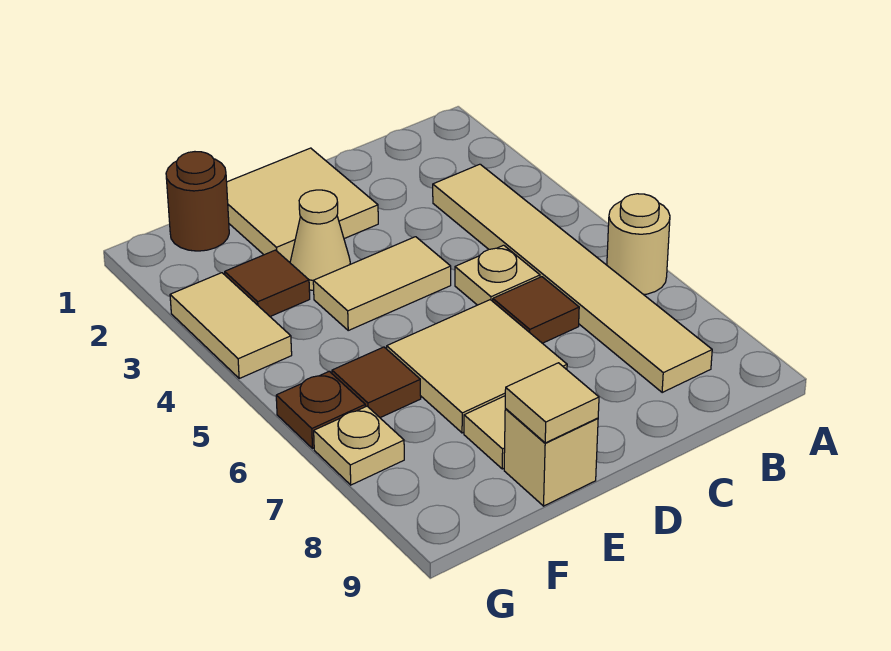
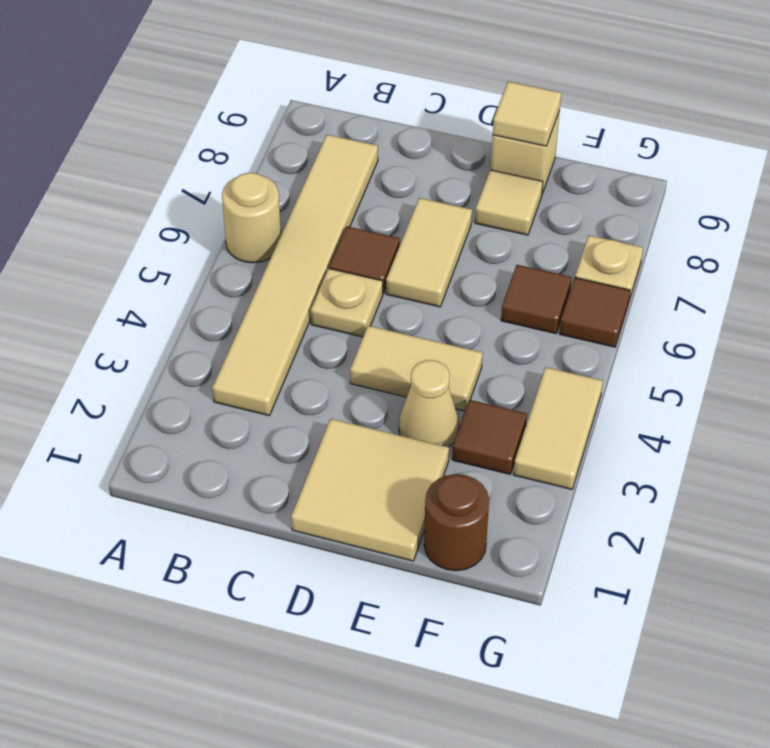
tan tile D6:E7 level 1 -> tan tile D6:D7 level 1
brown plate G6 level 1 -> brown tile G6 level 1

